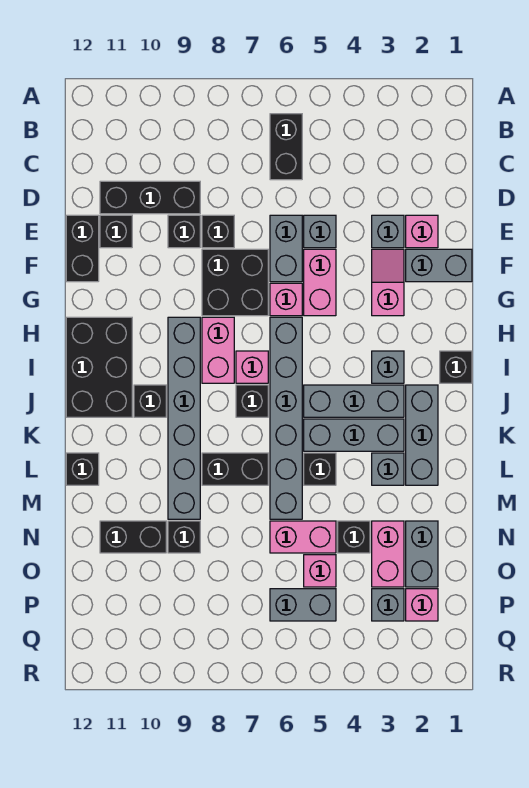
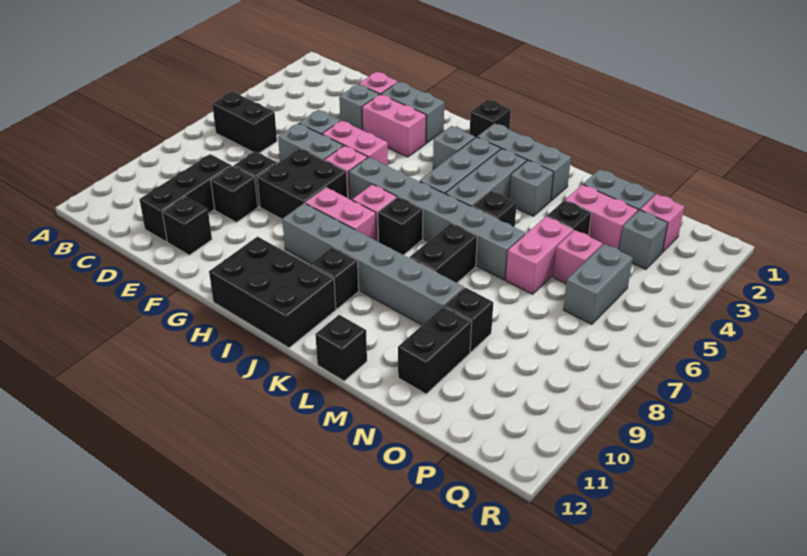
black brick E12:F12 level 1 -> none
grey brick F1:F2 level 1 -> grey brick F2:G2 level 1
pink slope F3:G3 level 1 top G -> pink brick F3:G3 level 1

